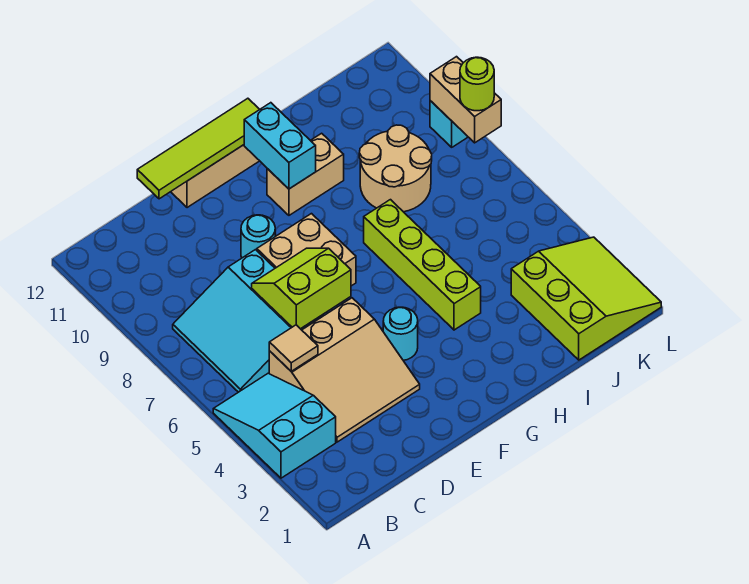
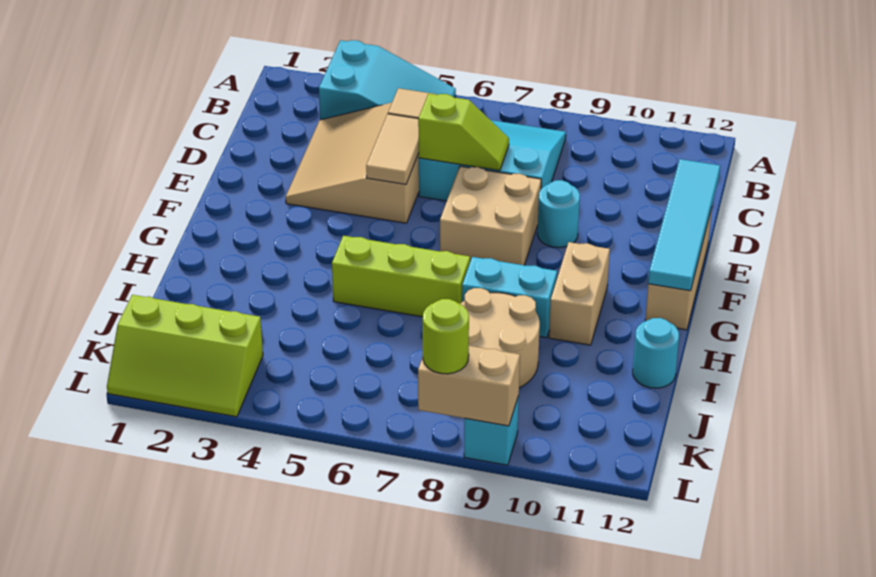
none -> tan tile D5:E5 level 2
lime slope D6:E7 level 2 top 6 -> lime slope D6:D7 level 2 top 6
lime tile D12:G12 level 2 -> cyan tile D12:G12 level 2
cyan round brick F4 level 1 -> cyan round brick I12 level 1
cyan brick G10:G11 level 2 -> cyan brick H8:H9 level 1
lime brick H4:H7 level 1 -> lime brick H5:H7 level 1
lime slope J1:L3 level 1 top J -> lime slope K1:L3 level 1 top K

